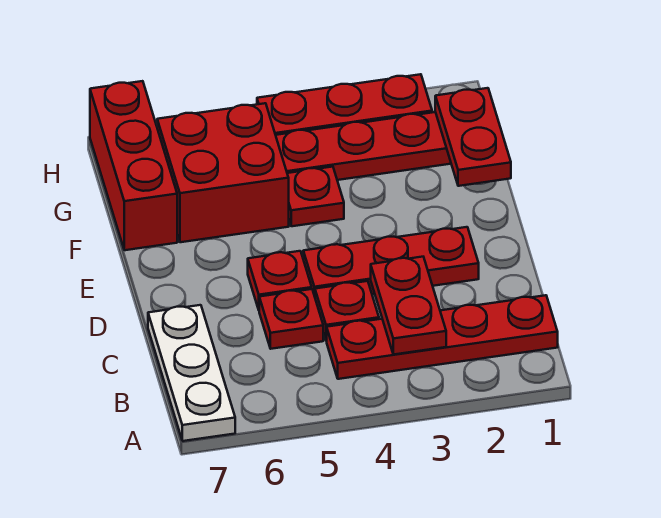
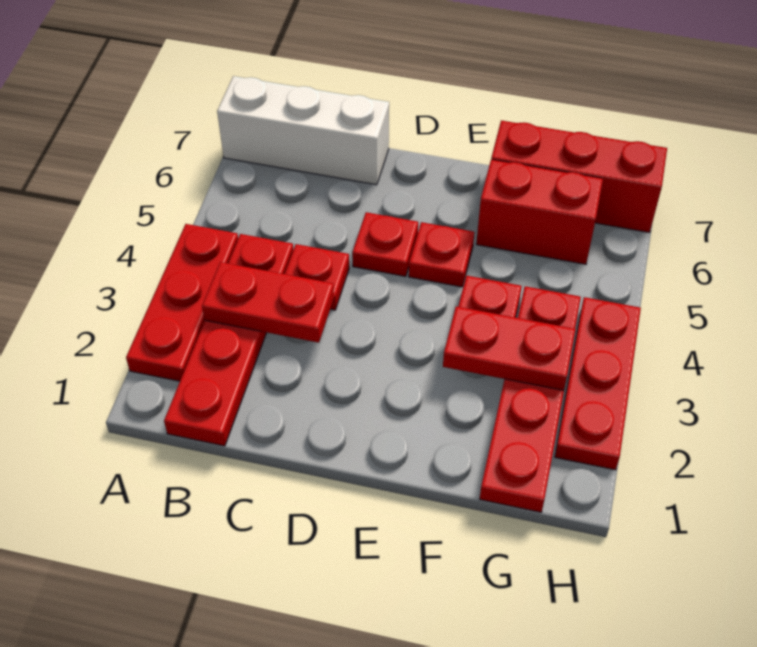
white plate A7:C7 level 1 -> white brick A7:C7 level 1
red plate C5 level 1 -> red plate E5 level 1
red plate D2:D4 level 1 -> red plate A2:A4 level 1
red plate F1:G1 level 2 -> red plate F3:G3 level 2
red brick F5:G6 level 1 -> red brick F6:G6 level 1

